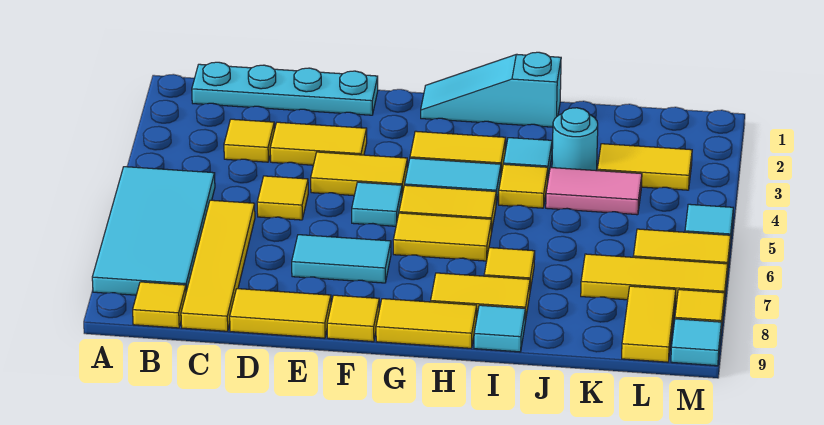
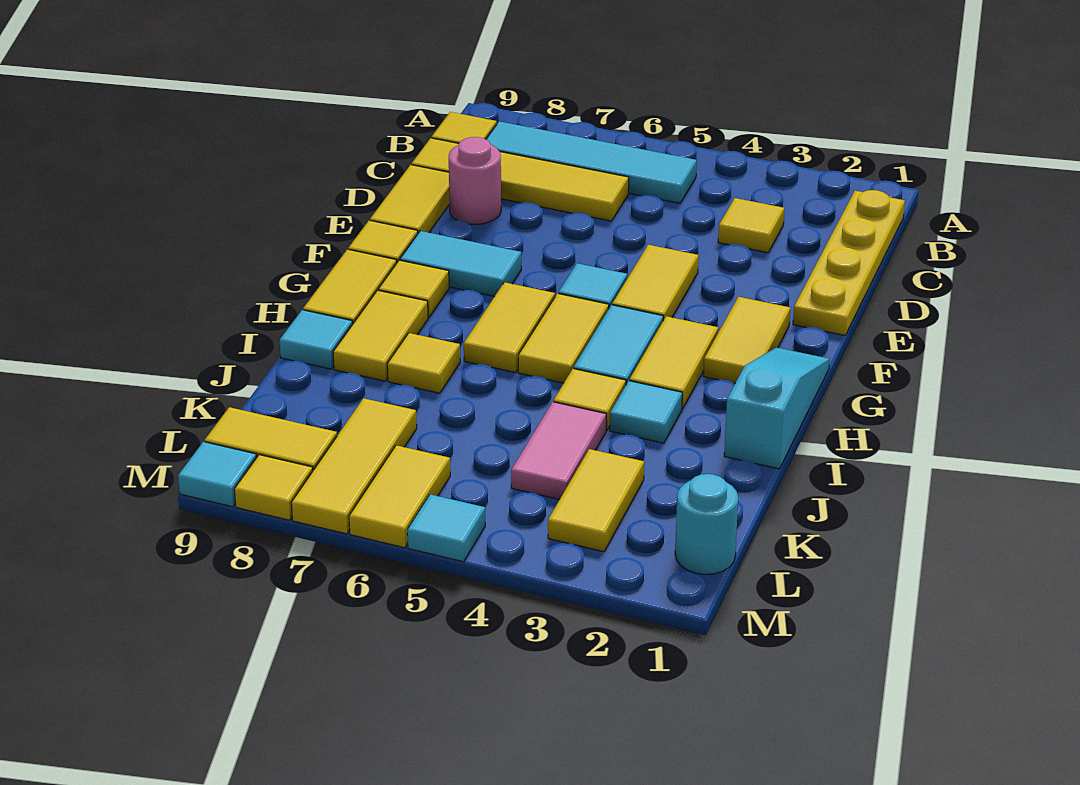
cyan tile A5:B8 level 1 -> cyan tile B5:B8 level 1
cyan plate B1:E1 level 1 -> yellow plate B1:E1 level 1
yellow tile D3:E3 level 1 -> yellow tile F2:G2 level 1
yellow tile D5 level 1 -> yellow tile G8 level 1
none -> pink round brick D8 level 1
cyan tile E7:F7 level 1 -> cyan tile F7:F8 level 1
cyan round brick J3 level 1 -> cyan round brick L1 level 1

